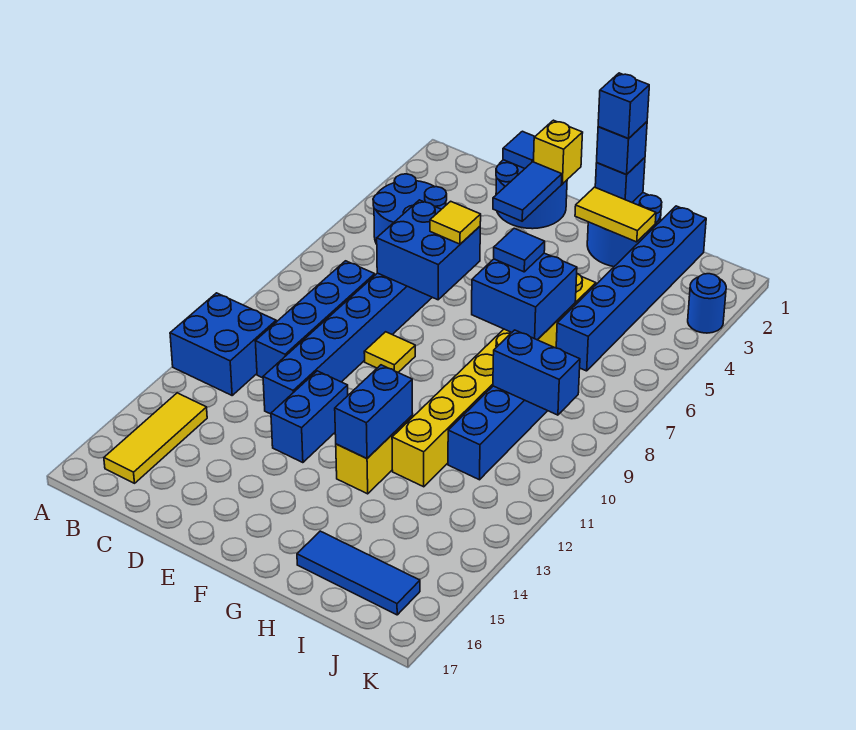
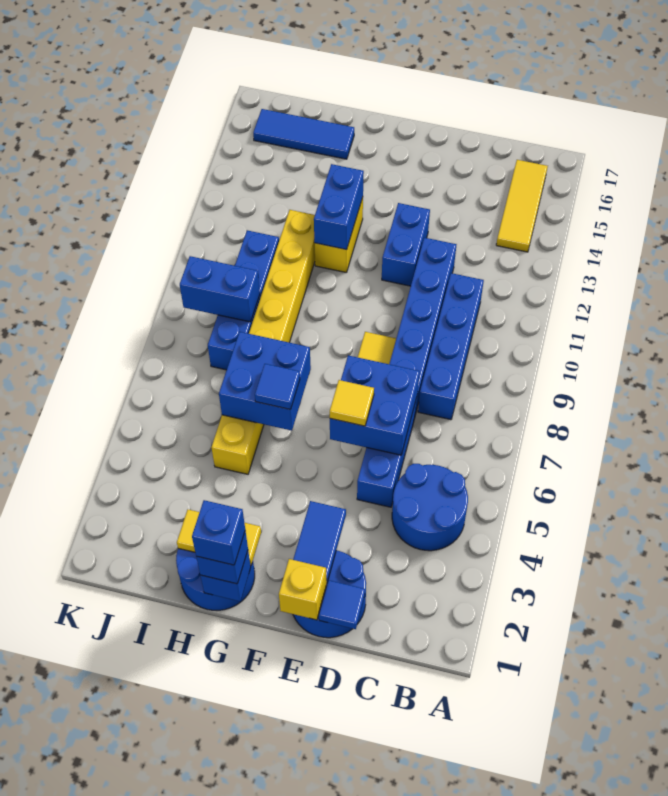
blue brick A11:B12 level 1 -> none
blue brick I1:I6 level 1 -> none
blue round brick K3 level 1 -> none

